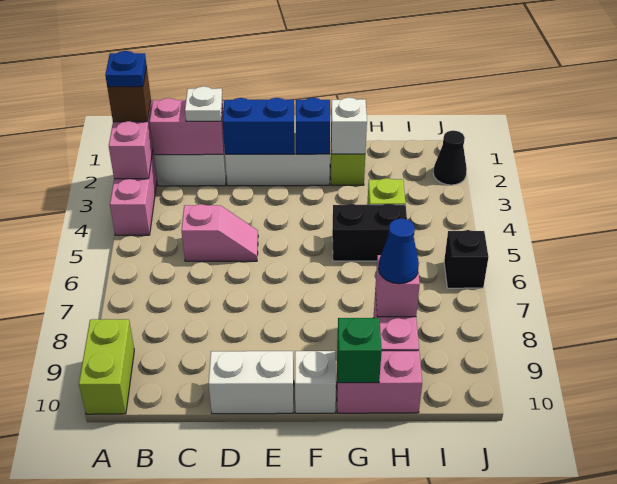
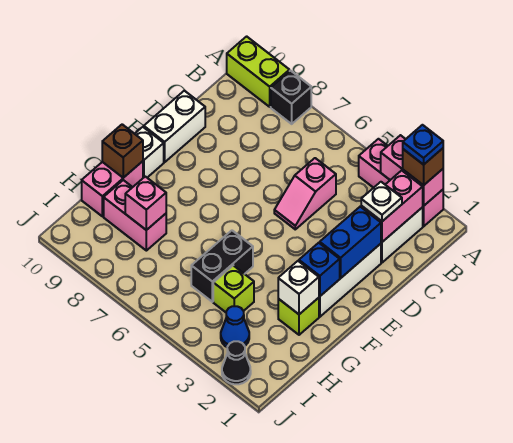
green brick G10 level 2 -> brown brick G10 level 2
blue cone H8 level 3 -> blue cone I3 level 1
black brick J6 level 1 -> black brick A8 level 1

